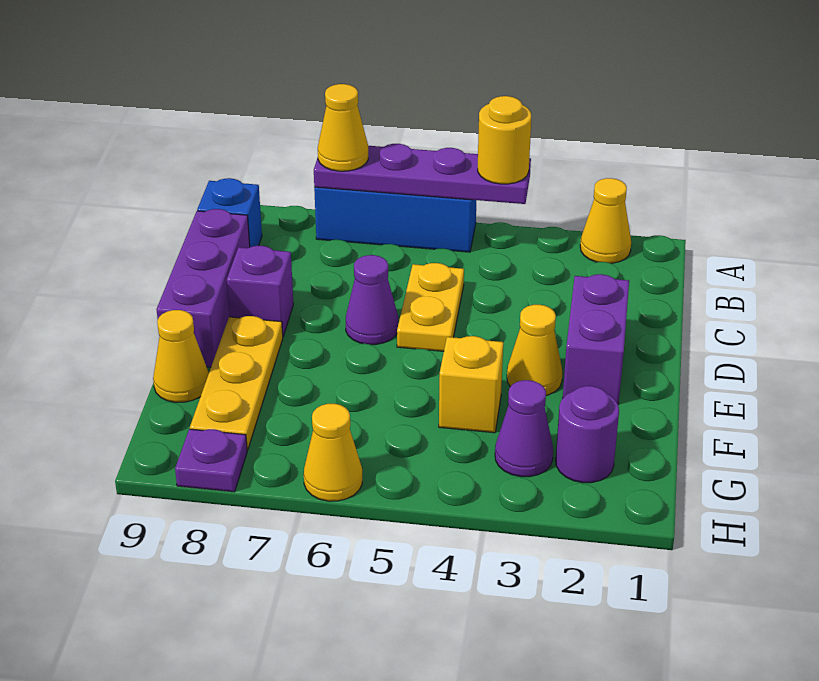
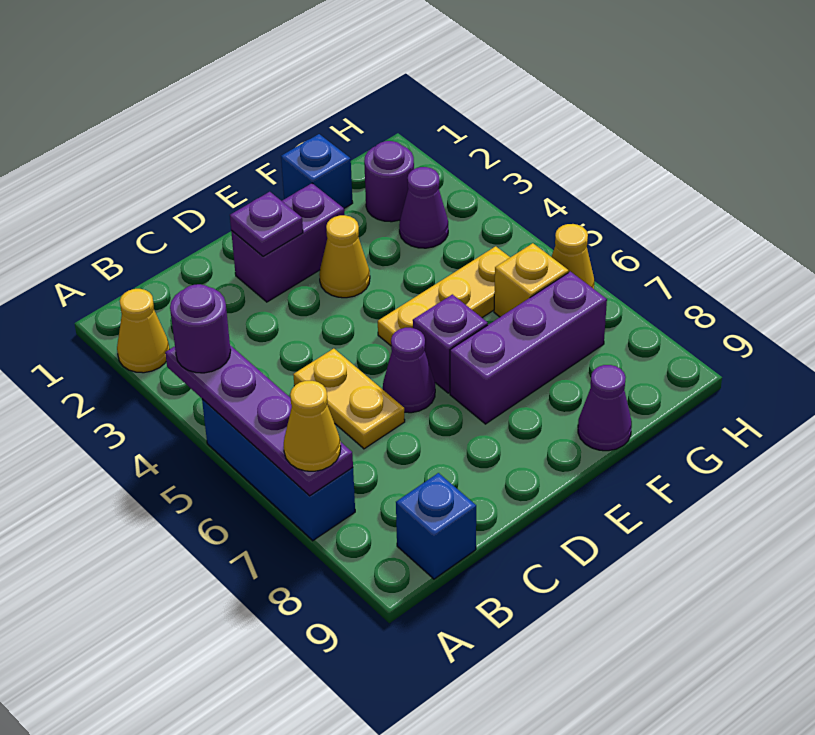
yellow round brick A4 level 3 -> purple round brick A4 level 3
yellow plate C5:D5 level 1 -> yellow plate C5:C6 level 1
purple brick C9:E9 level 1 -> purple brick E7:G7 level 1
purple brick D8 level 1 -> purple brick E6 level 1
yellow plate E8:G8 level 1 -> yellow plate E5:G5 level 1
none -> blue brick F1 level 1
yellow brick F4 level 1 -> yellow brick G6 level 1
yellow cone F9 level 1 -> purple cone F9 level 1
purple plate H8 level 1 -> purple plate D2 level 2

